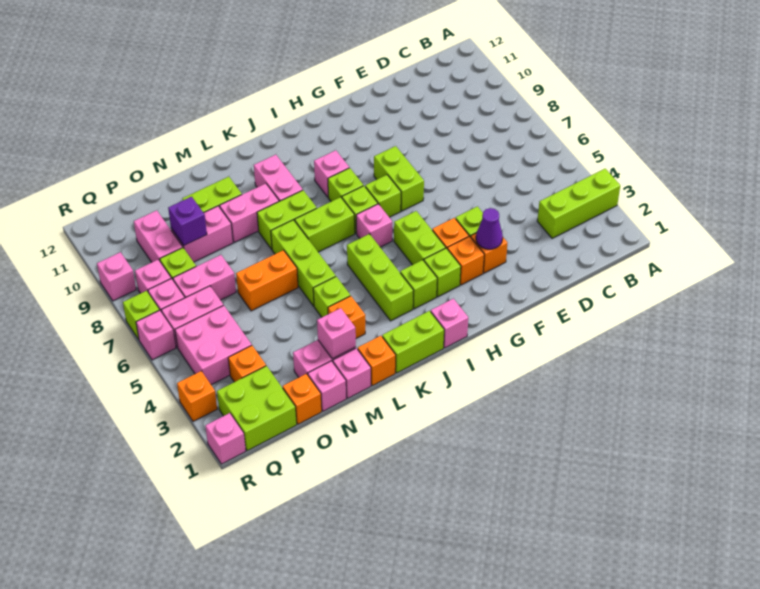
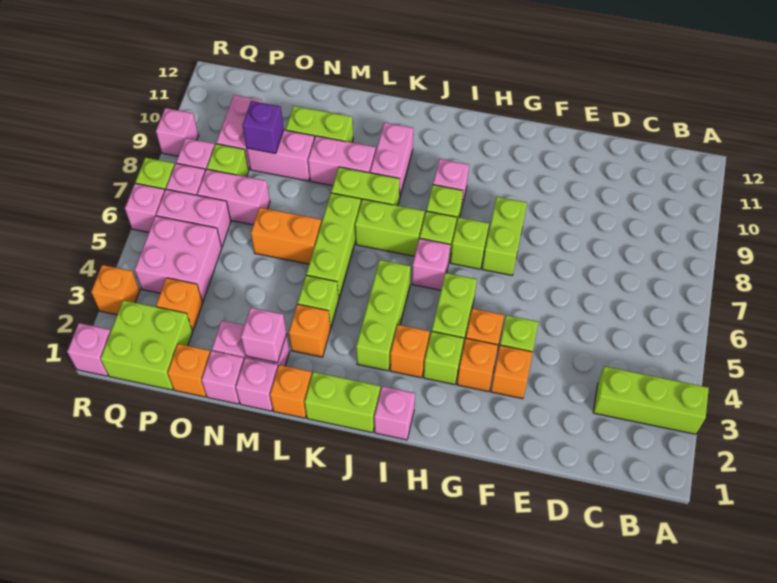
purple cone F3 level 2 -> none
lime brick I3 level 1 -> orange brick I3 level 1

